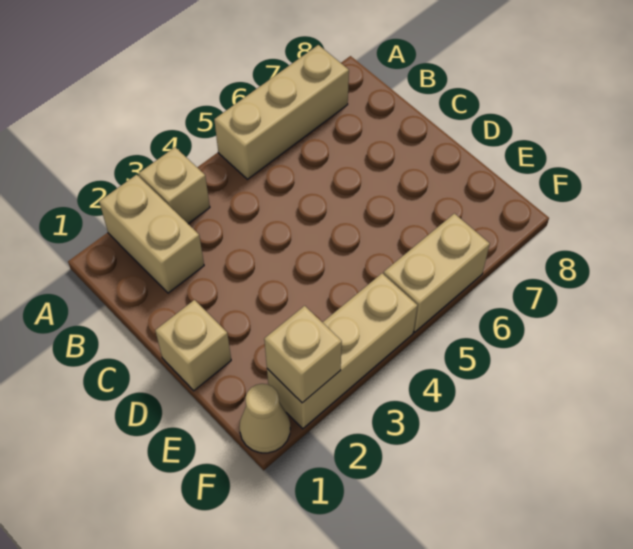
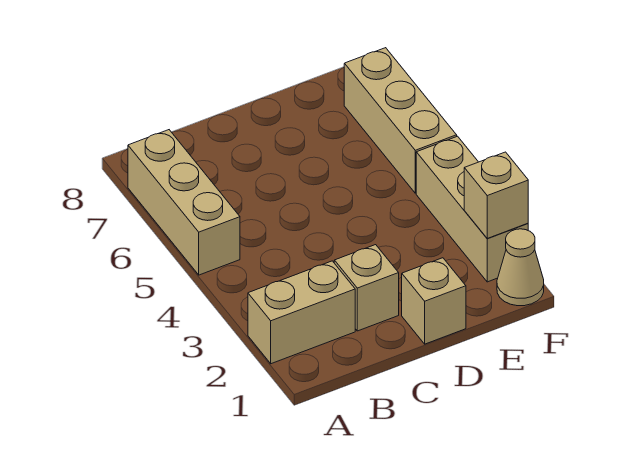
tan brick A3 level 1 -> tan brick C2 level 1
tan brick F5:F6 level 1 -> tan brick F5:F7 level 1

